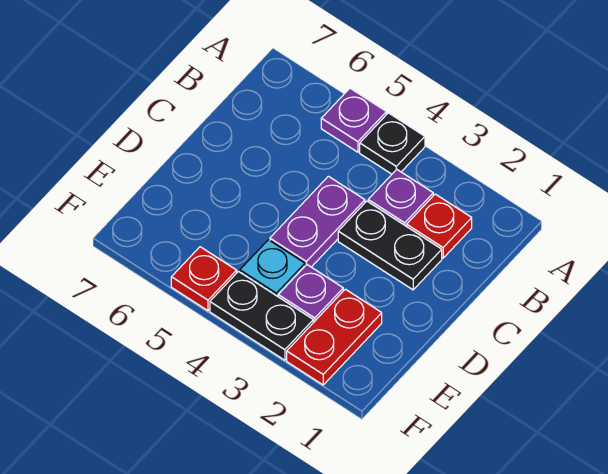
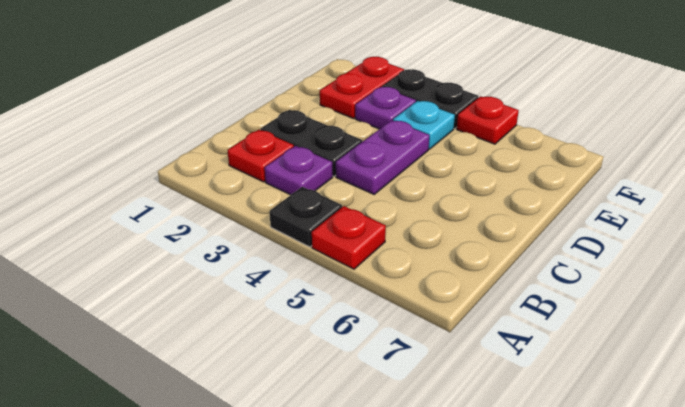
purple plate A5 level 1 -> red plate A5 level 1

